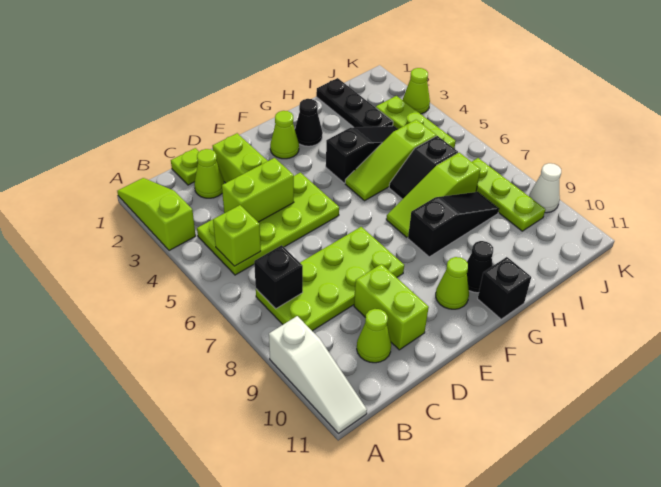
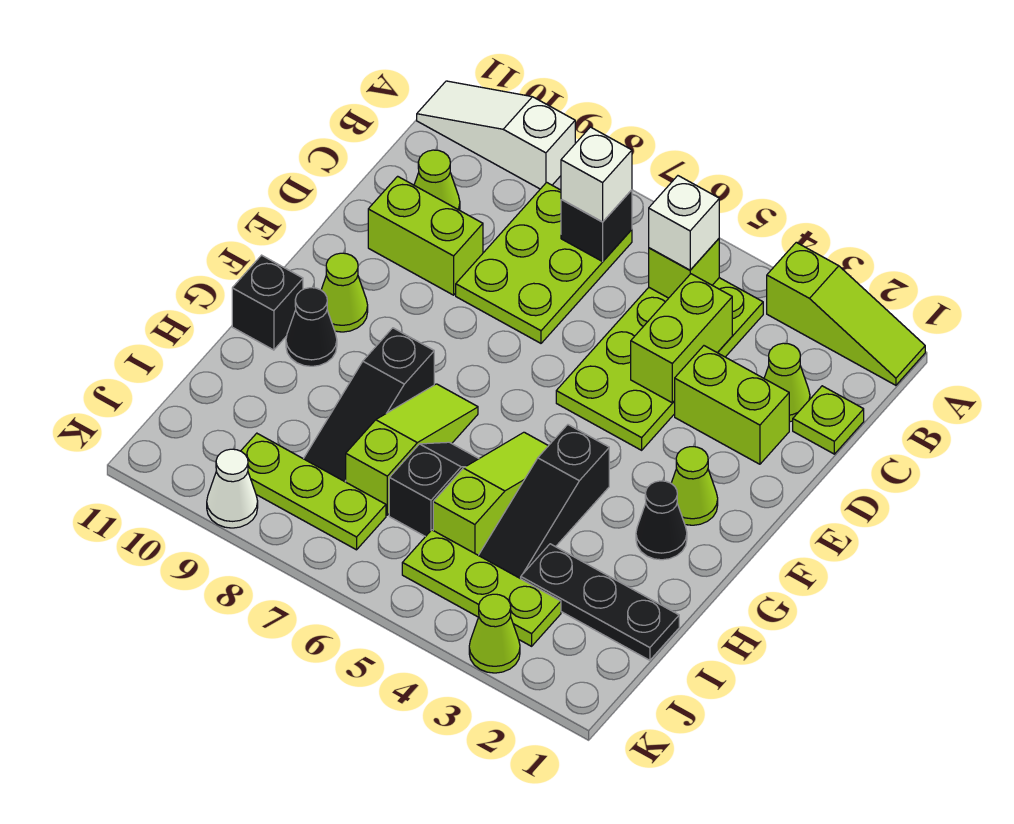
none -> white brick B5 level 3
lime plate B7:E8 level 1 -> lime plate B7:D8 level 1
none -> white brick B7 level 3

